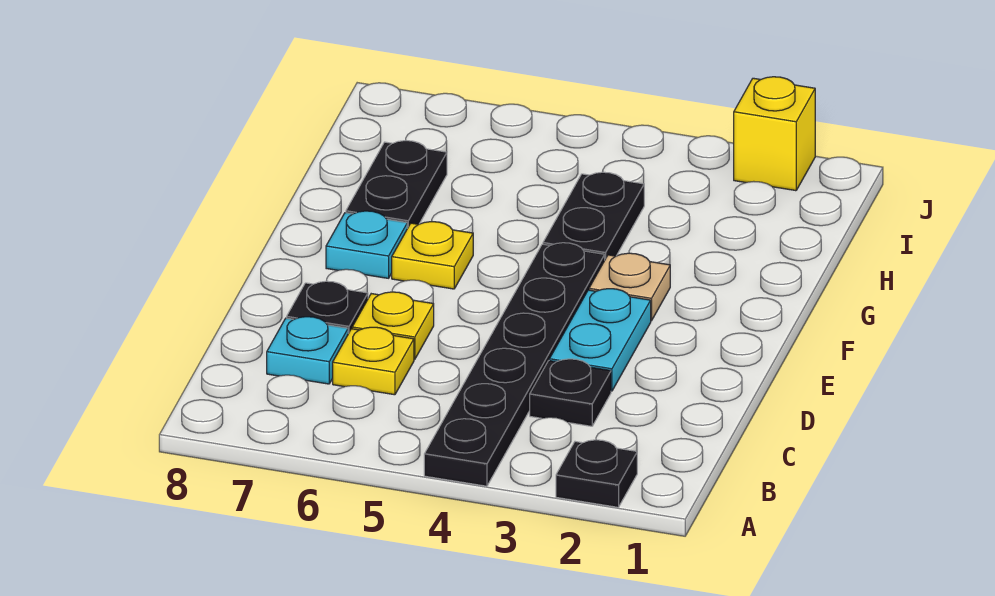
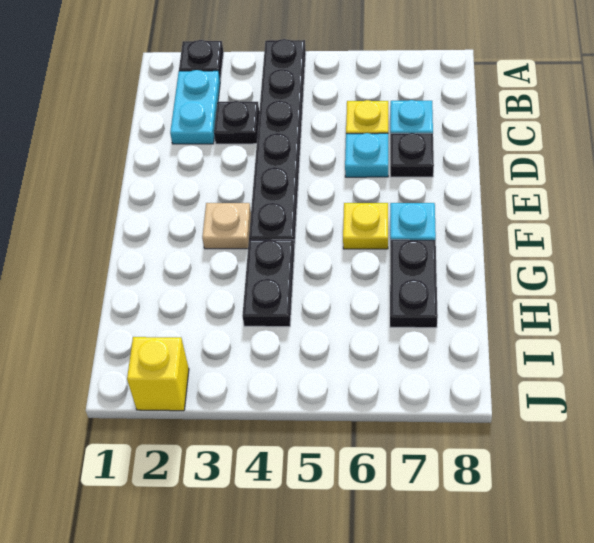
cyan plate D3:E3 level 1 -> cyan plate B2:C2 level 1
yellow plate D6 level 1 -> cyan plate D6 level 1

